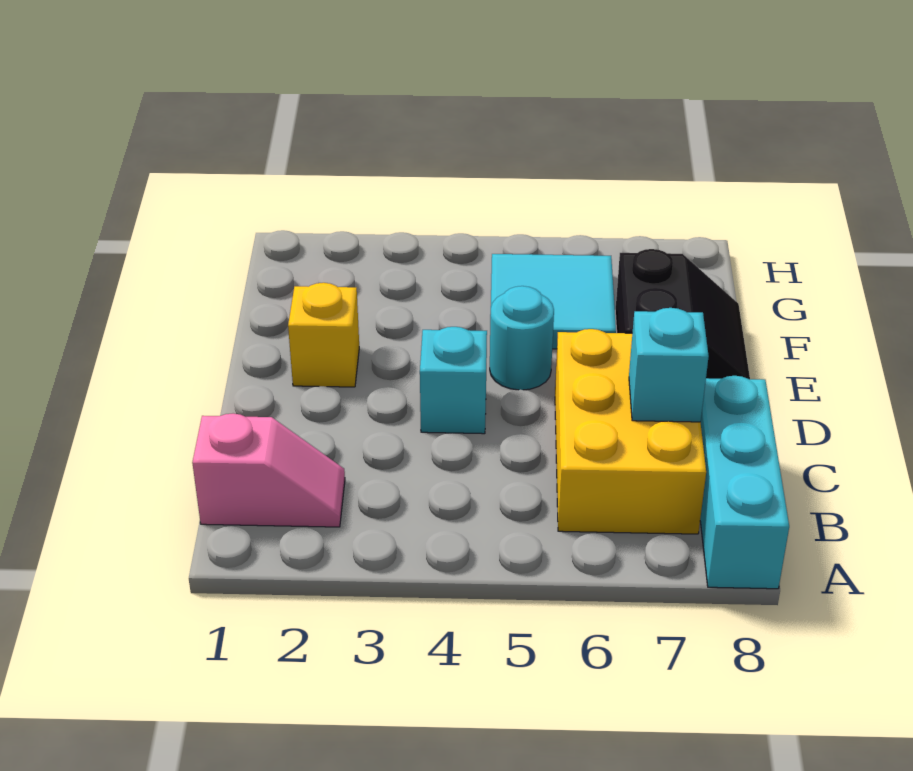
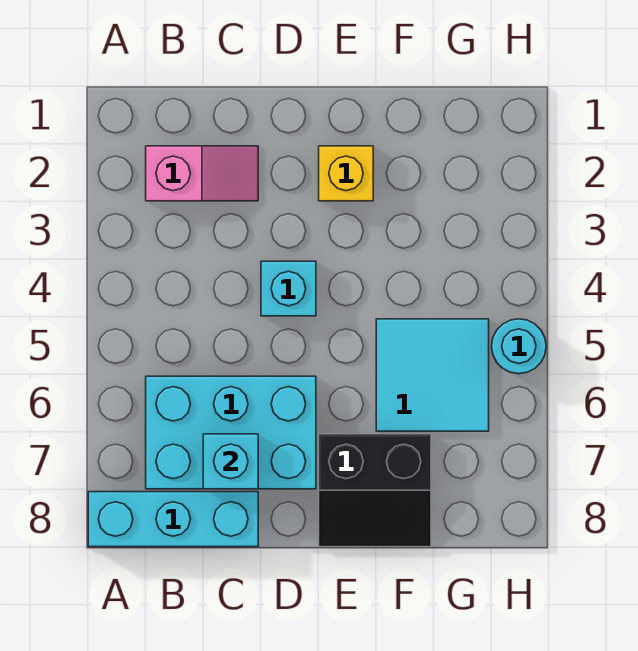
pink slope B1:B2 level 1 top 1 -> pink slope B2:C2 level 1 top B
yellow brick B6:D7 level 1 -> cyan brick B6:D7 level 1
cyan round brick E5 level 1 -> cyan round brick H5 level 1

